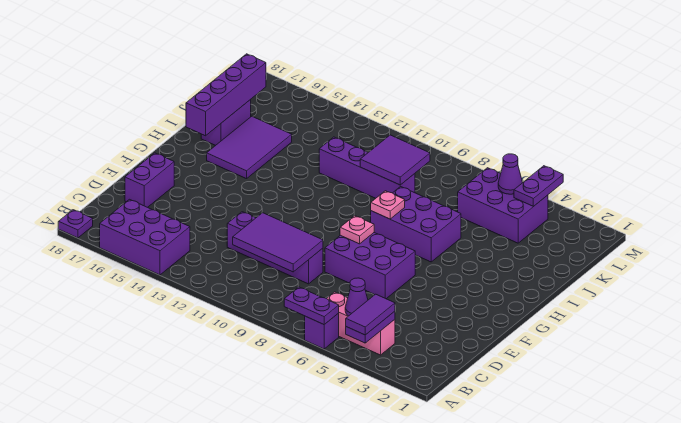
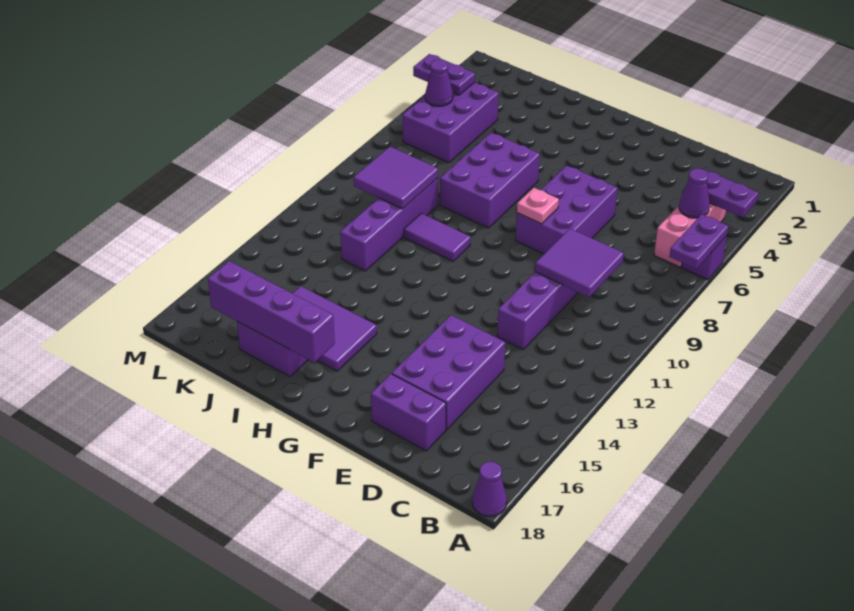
purple tile A4:B4 level 3 -> purple tile H10:I10 level 1
purple brick A14:B16 level 1 -> purple brick D14:E16 level 1
purple plate A18 level 1 -> purple cone A18 level 1
purple tile C9:D11 level 2 -> purple tile C9:D10 level 2
pink plate H8 level 2 -> none

